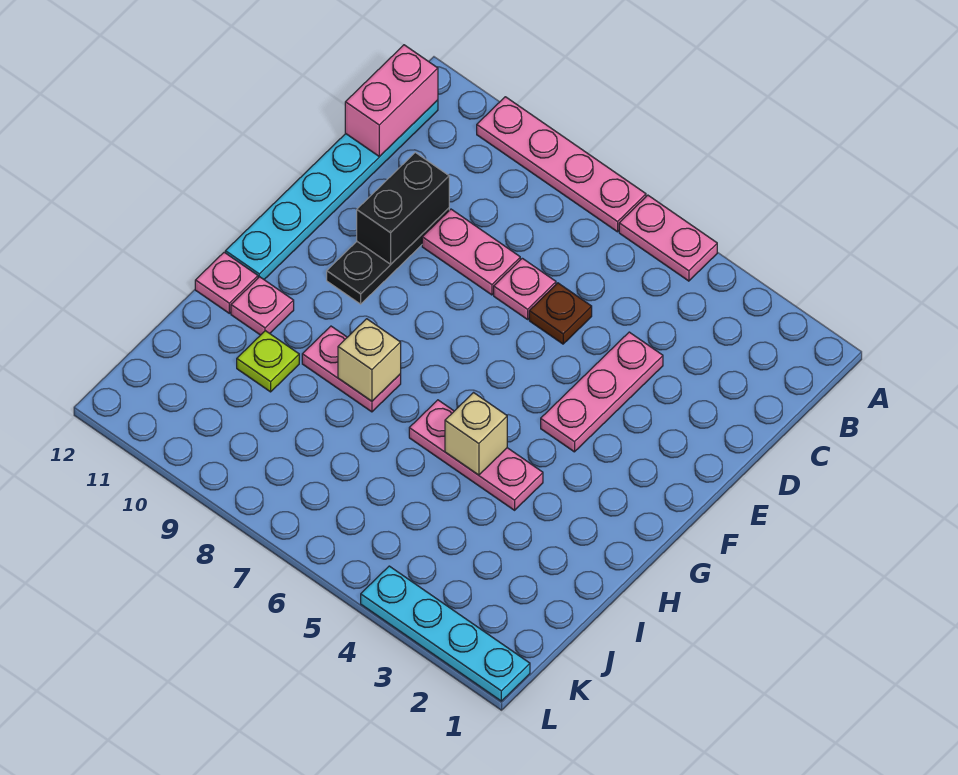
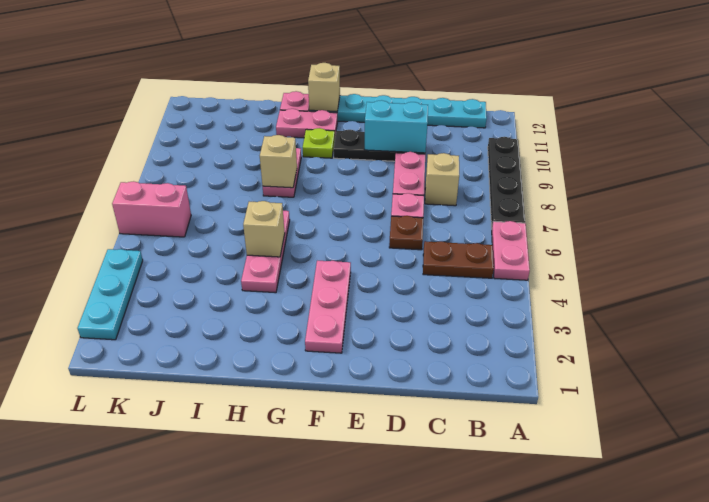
pink plate A7:A10 level 1 -> black plate A7:A10 level 1
none -> brown plate B5:C5 level 1
pink brick B12:C12 level 2 -> pink brick K6:L6 level 1
none -> tan brick C8 level 1
pink plate D4:F4 level 1 -> pink plate F2:F4 level 1
black brick D10:E10 level 2 -> cyan brick D10:E10 level 2
none -> tan brick G12 level 2
pink plate H11 level 1 -> pink plate G11:H11 level 1
lime plate I10 level 1 -> lime plate G10 level 1
cyan plate L1:L4 level 1 -> cyan plate L2:L4 level 1

